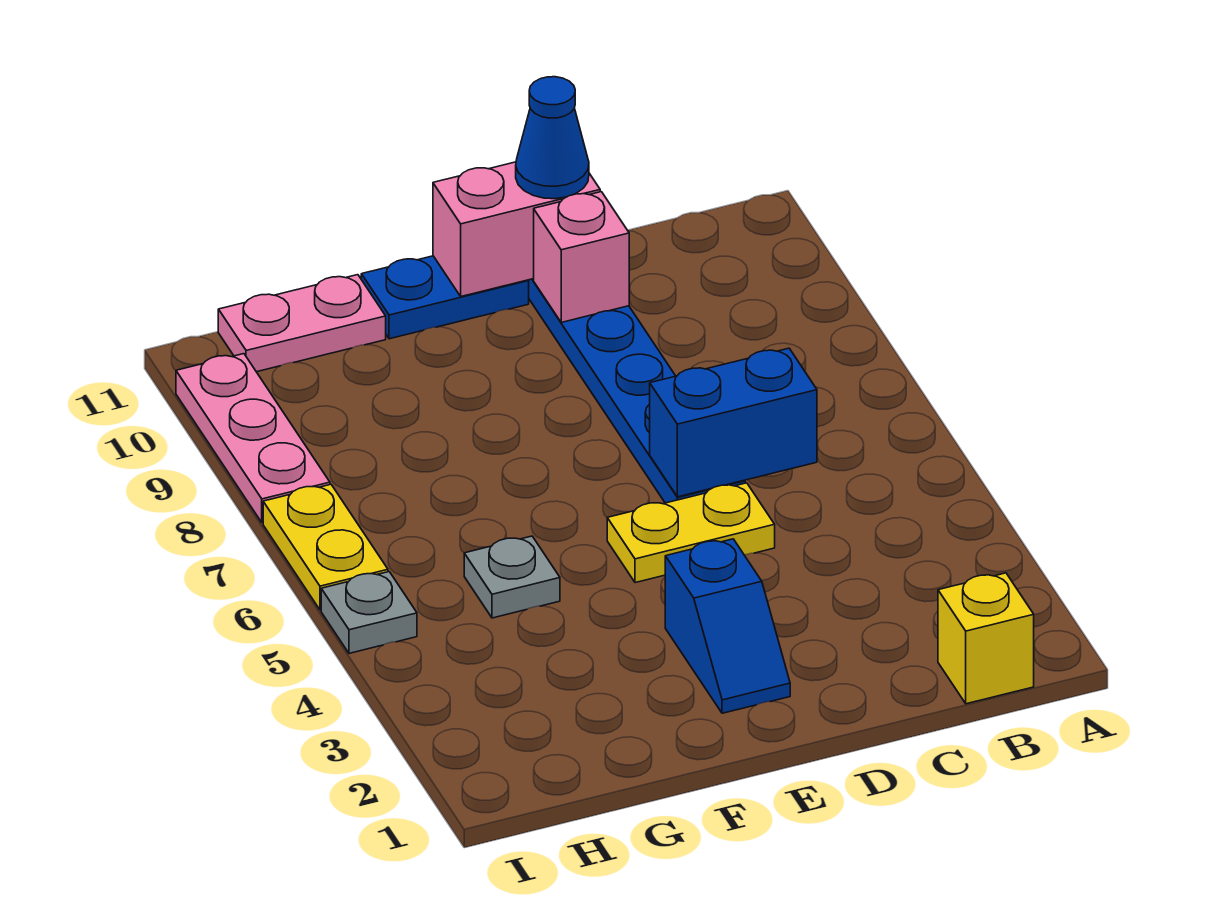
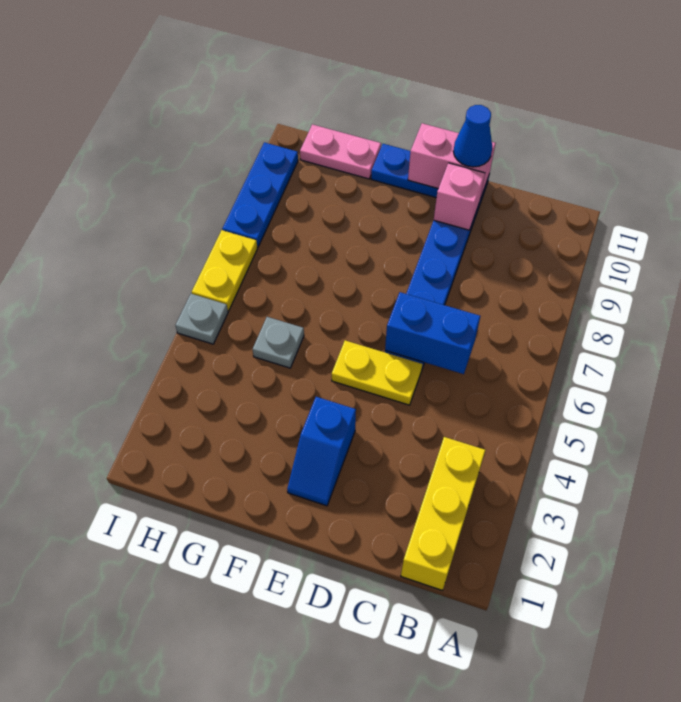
yellow brick B1 level 1 -> yellow brick B1:B3 level 1
pink plate I8:I10 level 1 -> blue plate I8:I10 level 1

